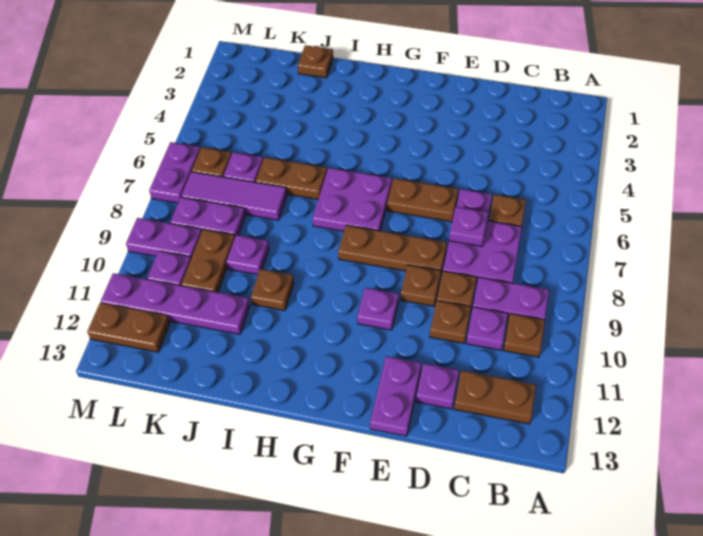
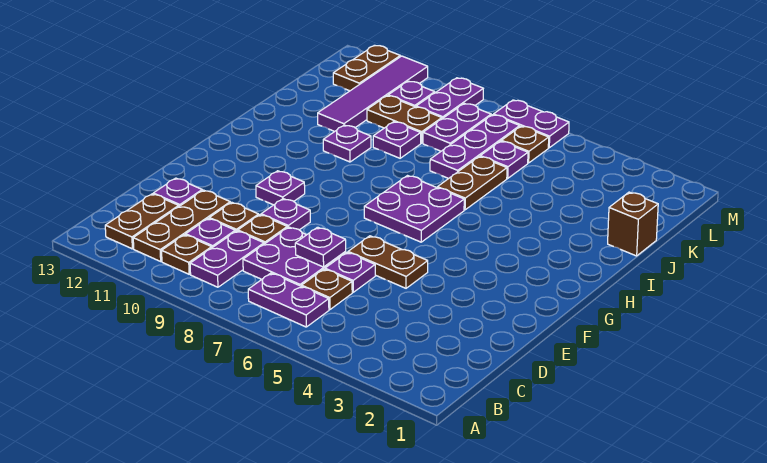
brown plate E6:F6 level 1 -> brown plate E5:E6 level 1
brown plate E8:G8 level 1 -> brown plate B11:D11 level 1
brown plate E9 level 1 -> purple plate E9 level 1
purple plate E12:E13 level 1 -> purple plate B6:B7 level 1
brown plate I10 level 1 -> purple plate I10 level 1
brown plate J1 level 1 -> brown brick J1 level 1
purple tile J7:L7 level 1 -> purple plate J7:L7 level 1
purple plate J11:M11 level 1 -> purple tile J11:M11 level 1

